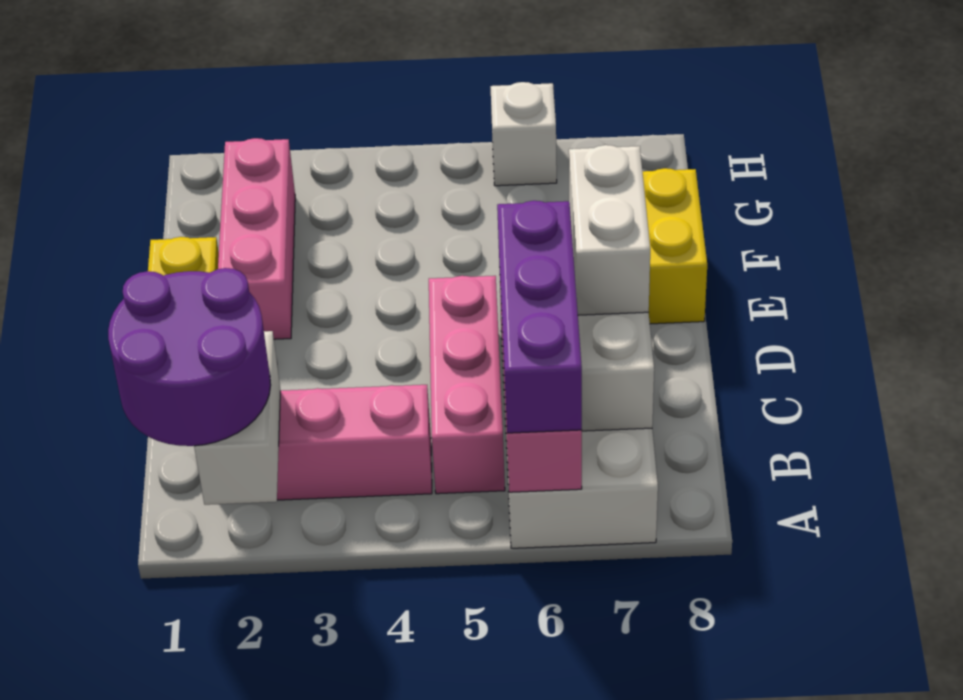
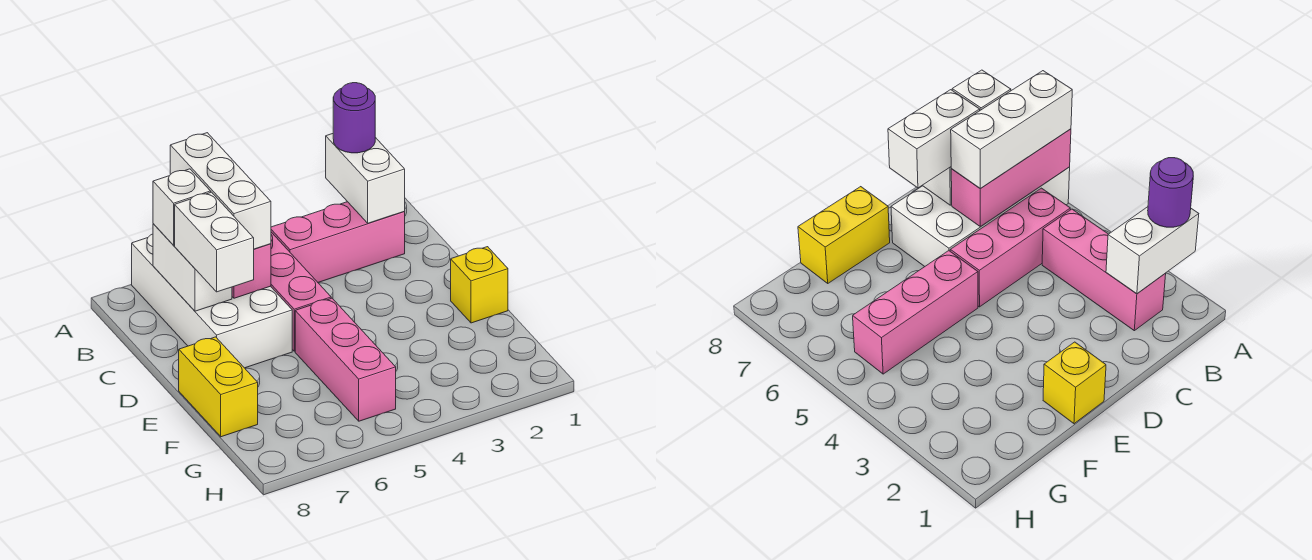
purple round brick A1:B2 level 3 -> purple round brick A2 level 3
purple brick A6:C6 level 3 -> white brick A6:C6 level 3
pink brick E2:G2 level 1 -> pink brick E5:G5 level 1
white brick H6 level 1 -> white brick B7 level 3

